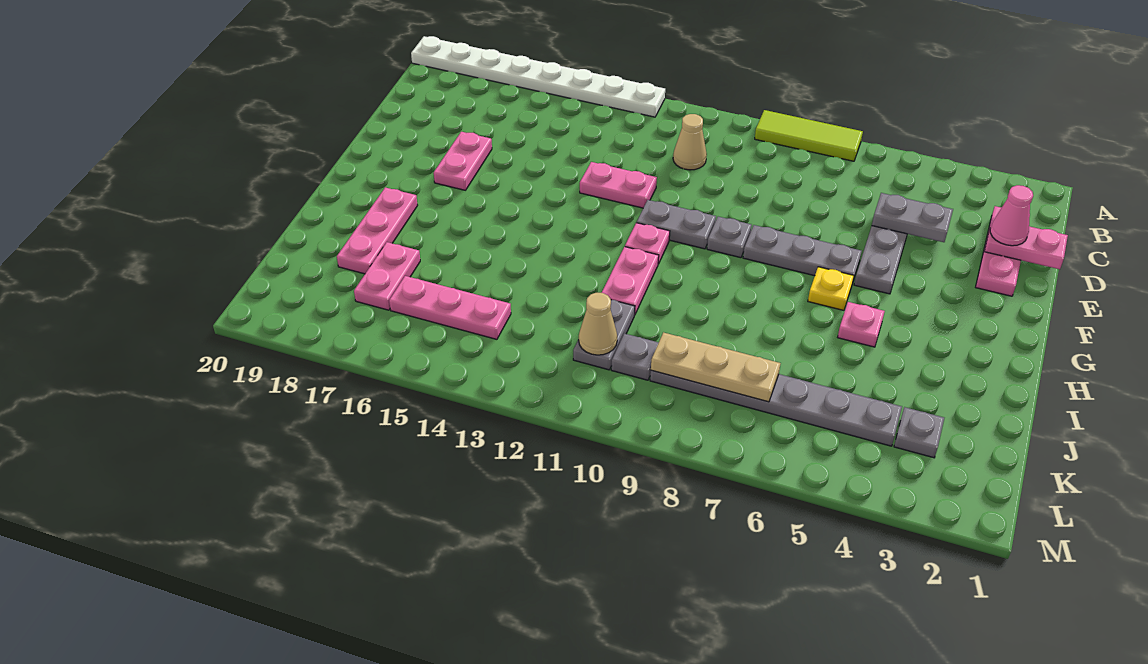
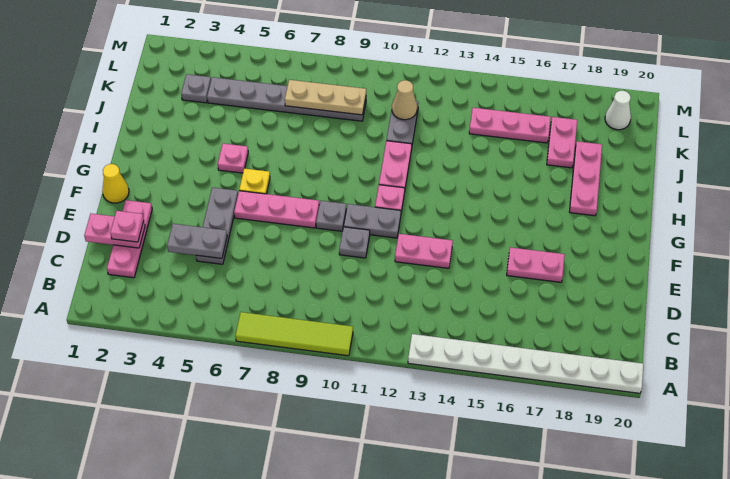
lime tile A7:A9 level 1 -> lime tile A7:A10 level 1
tan cone C11 level 1 -> none
pink cone D2 level 3 -> pink plate D2 level 3
pink plate E17:F17 level 1 -> pink plate E16:E17 level 1
none -> yellow cone F1 level 1
grey plate F6:F8 level 1 -> pink plate F6:F8 level 1
grey plate K10 level 1 -> grey plate E10 level 1
none -> white cone L19 level 1

